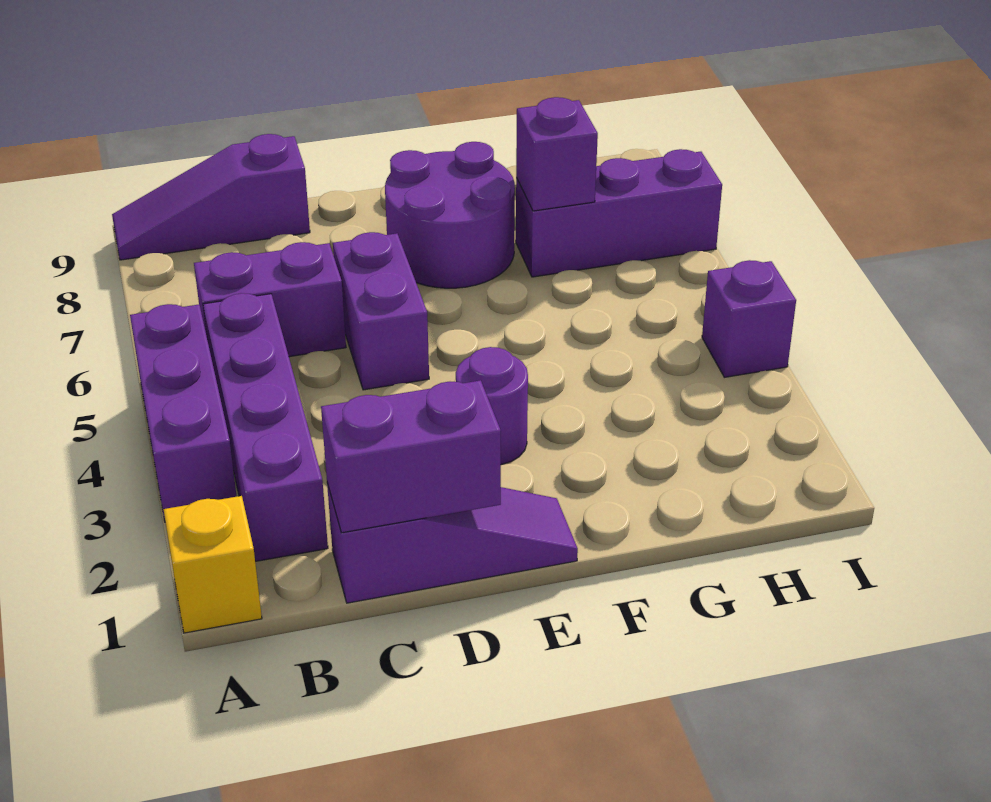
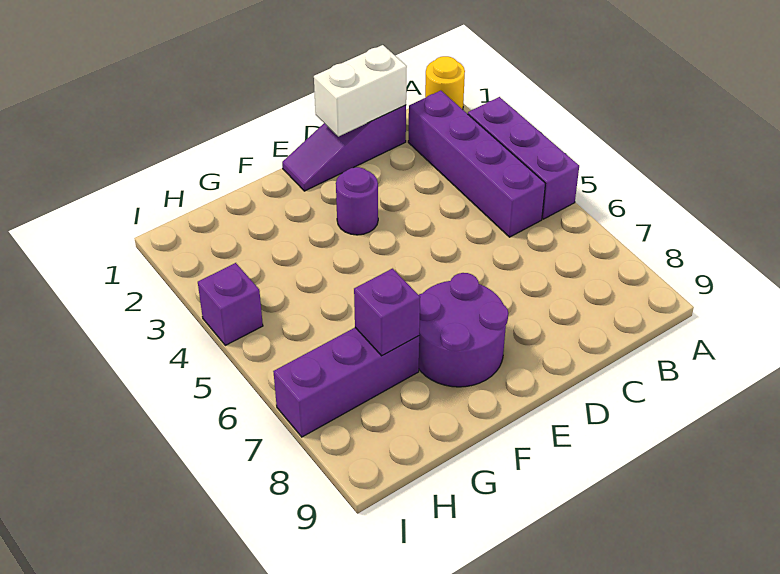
yellow brick A1 level 1 -> yellow round brick A1 level 1
purple slope A9:C9 level 1 top C -> none
purple brick B6:C6 level 1 -> none
purple brick C1:D1 level 2 -> white brick C1:D1 level 2
purple brick D5:D6 level 1 -> none

